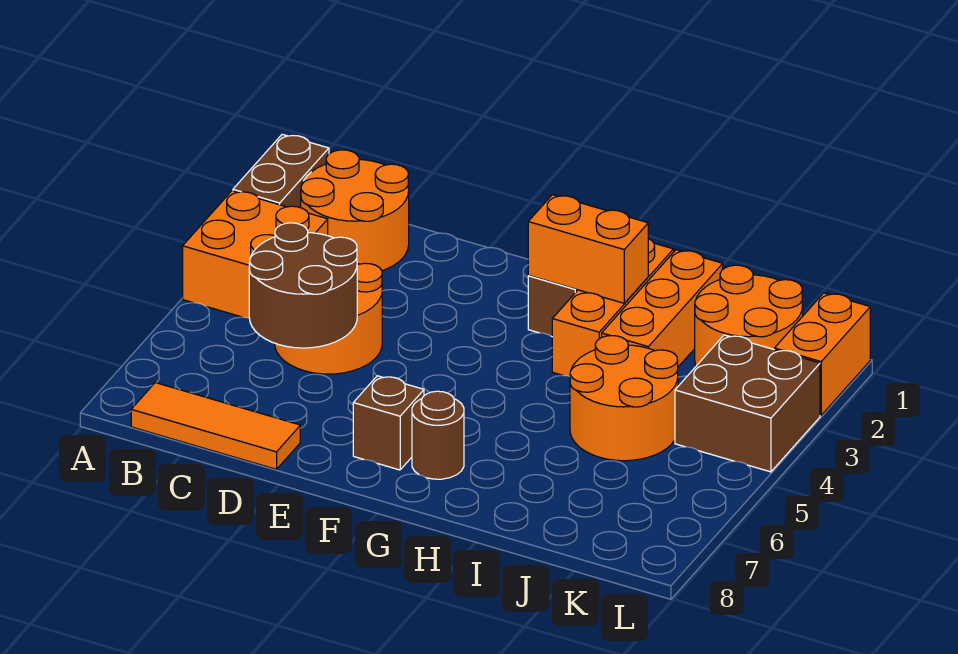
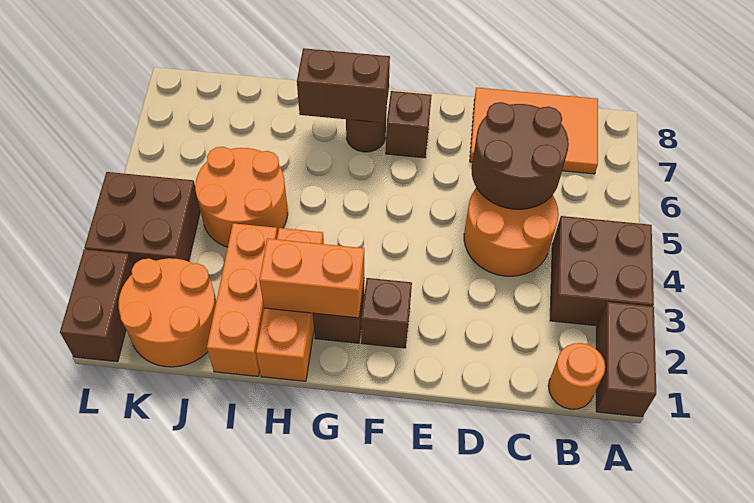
orange brick A3:B4 level 1 -> brown brick A3:B4 level 1
orange round brick B1:C2 level 1 -> orange round brick B1 level 1
orange tile B8:D8 level 1 -> orange tile B7:D8 level 1
none -> brown brick F2 level 1
none -> brown brick G7:H7 level 2
orange brick L1:L2 level 1 -> brown brick L1:L2 level 1

